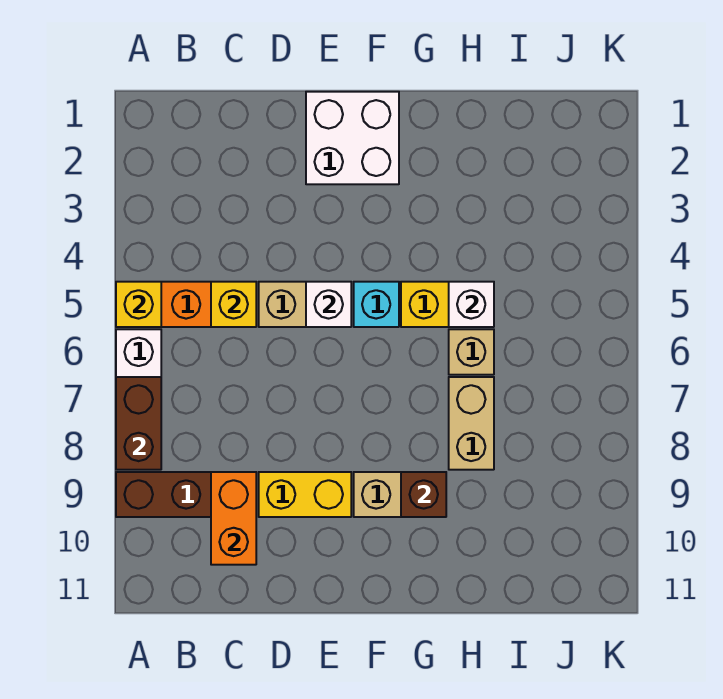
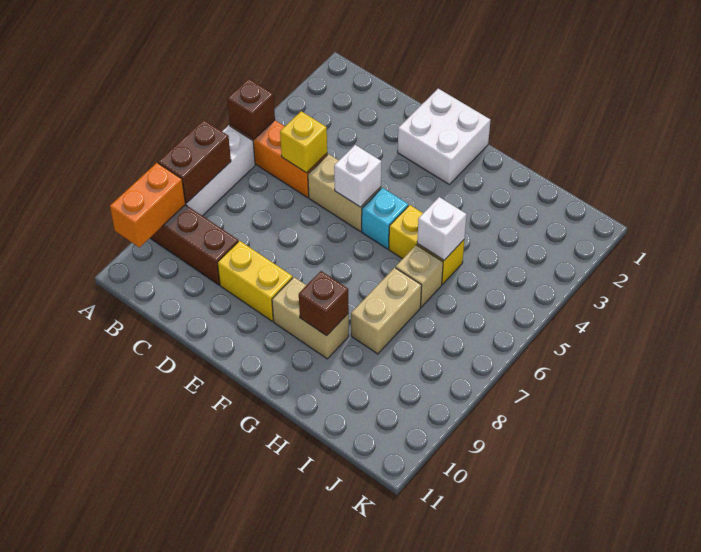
yellow brick A5 level 2 -> brown brick A5 level 2
orange brick C9:C10 level 2 -> orange brick A9:A10 level 2

